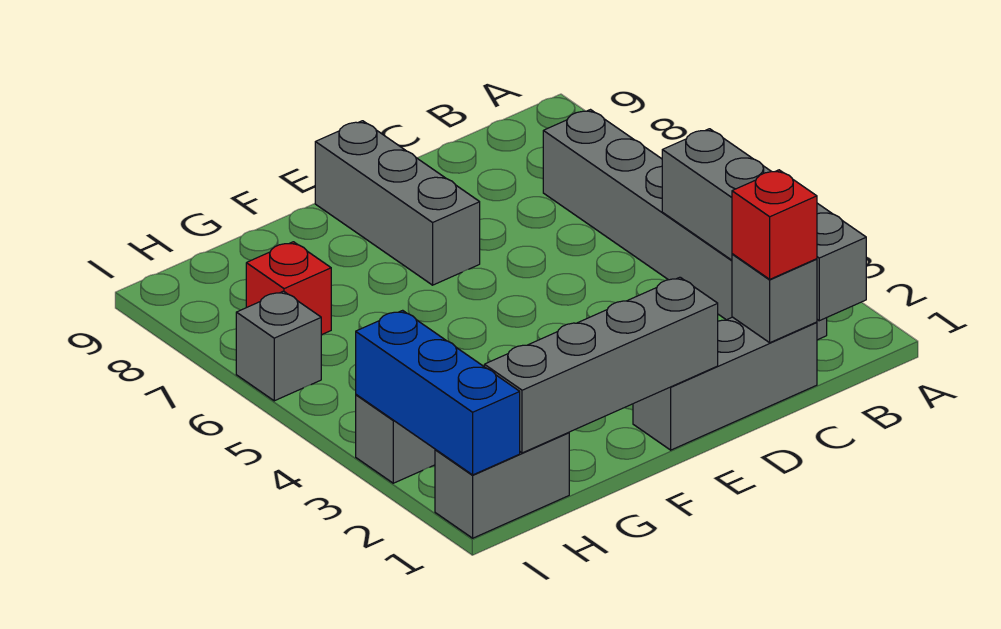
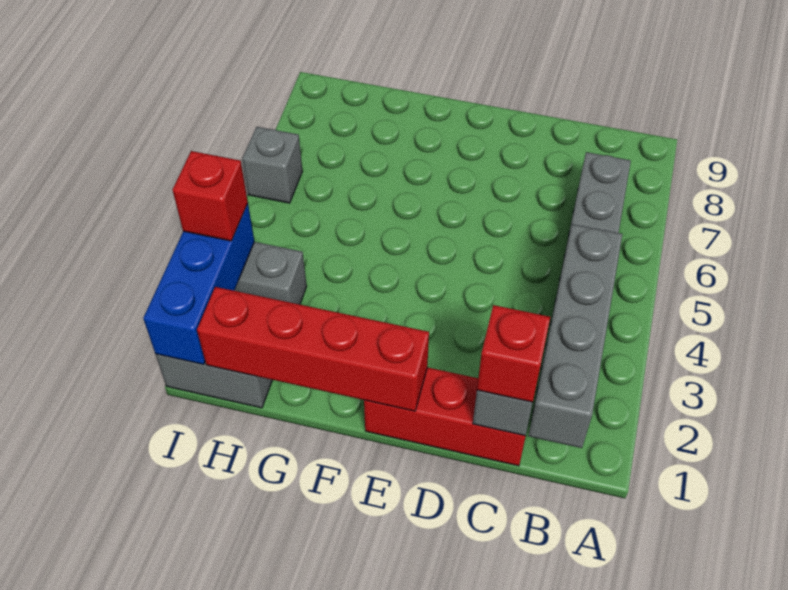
grey brick C1:E1 level 1 -> red brick C1:E1 level 1
grey brick E1:H1 level 2 -> red brick E1:H1 level 2
grey brick E7:E9 level 1 -> none
red brick H7 level 1 -> red brick I3 level 3

